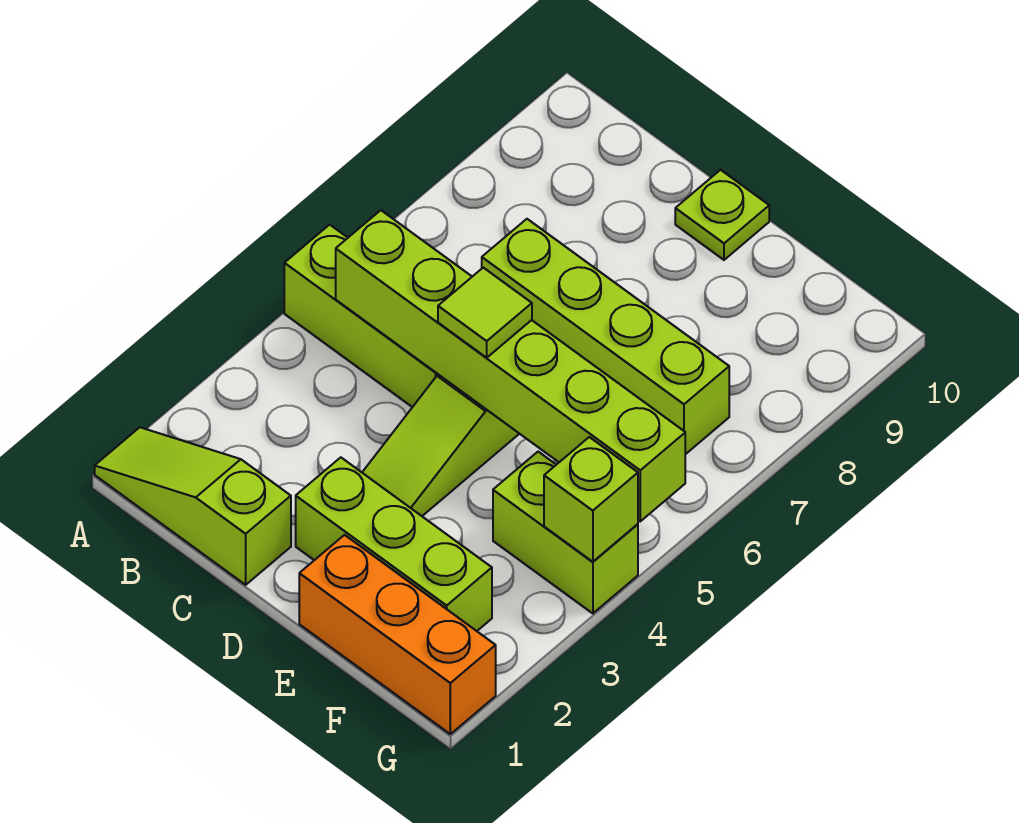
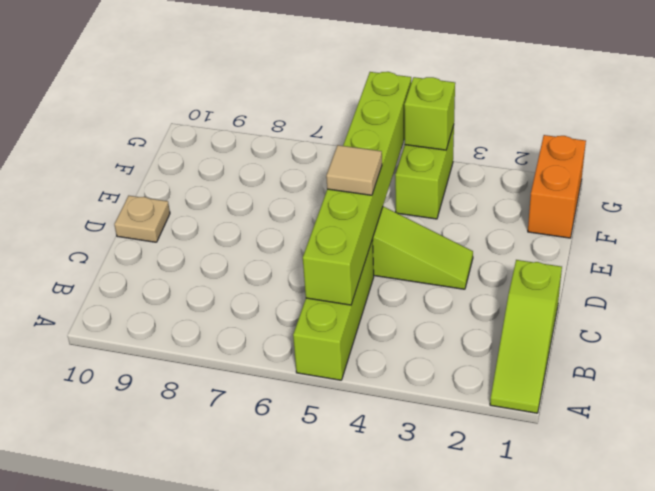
lime brick C7:F7 level 1 -> none
lime brick D2:F2 level 1 -> none
lime tile D5 level 3 -> tan tile D5 level 3
lime plate D10 level 1 -> tan plate D10 level 1
orange brick E1:G1 level 1 -> orange brick F1:G1 level 1

